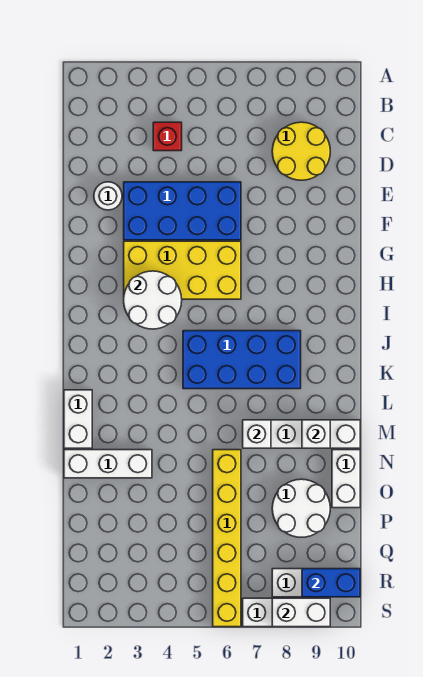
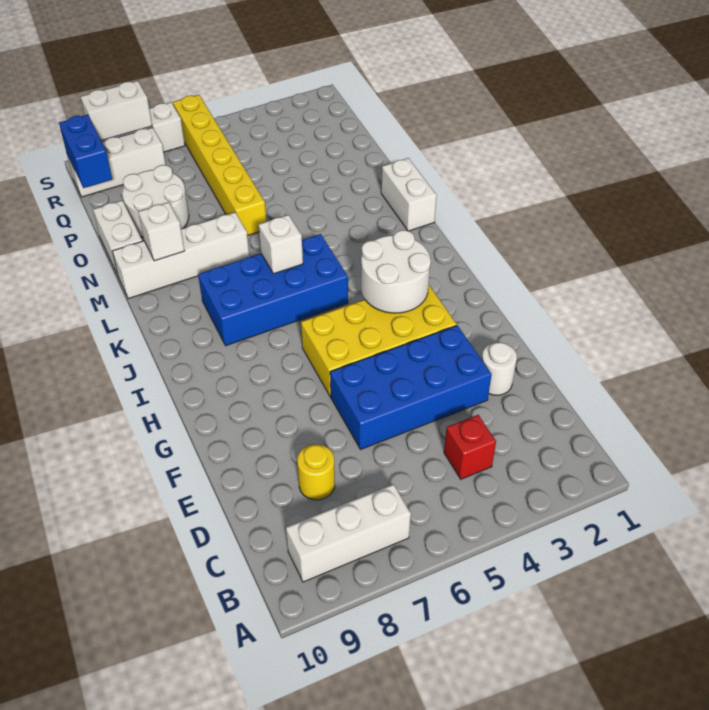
yellow round brick C8:D9 level 1 -> yellow round brick D8 level 1
white brick M7 level 2 -> white brick K6 level 2
white brick N1:N3 level 1 -> white brick B7:B9 level 1
blue brick R9:R10 level 2 -> blue brick Q10:R10 level 2

